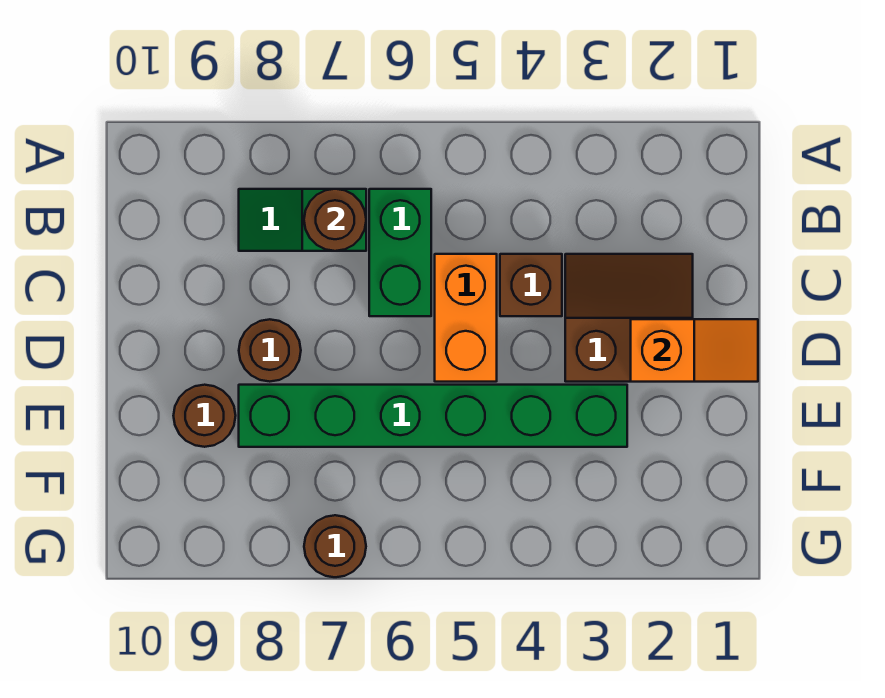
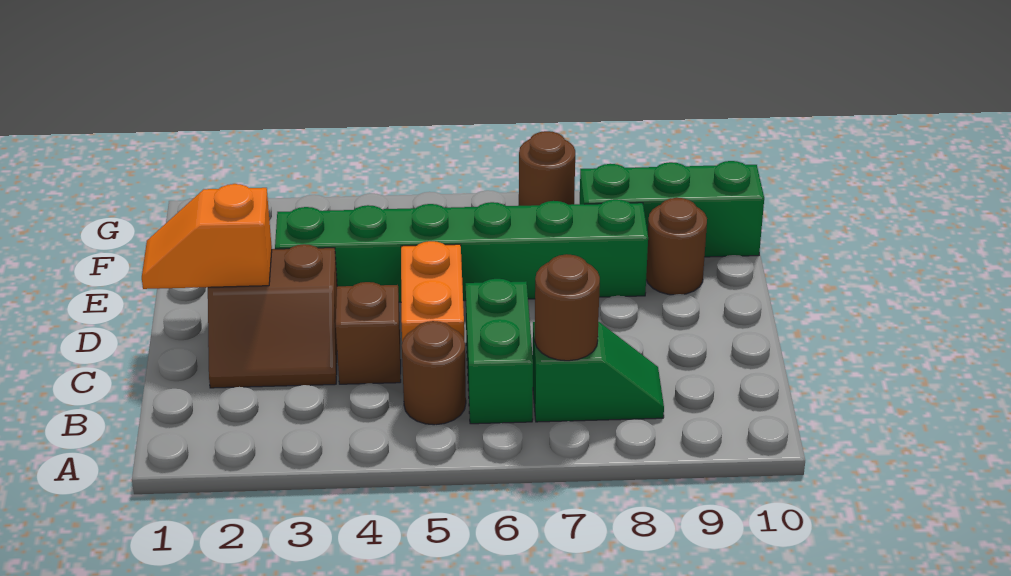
brown round brick D8 level 1 -> brown round brick B5 level 1
none -> green brick F8:F10 level 1

